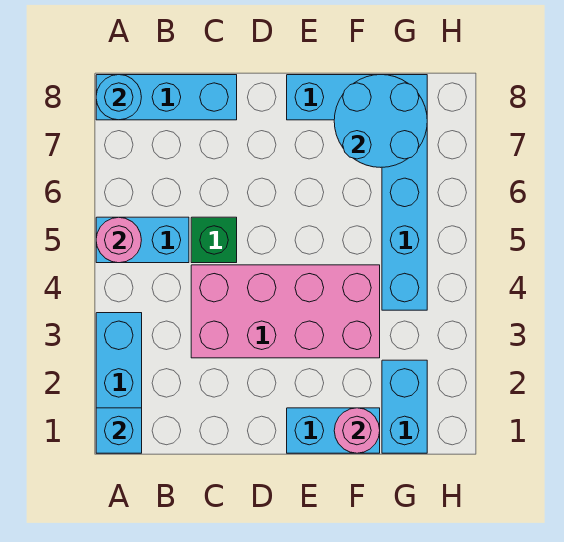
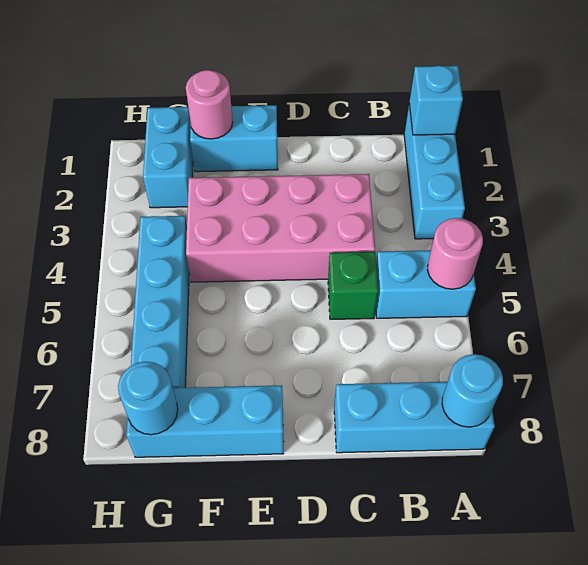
cyan round brick F7:G8 level 2 -> cyan round brick G8 level 2

